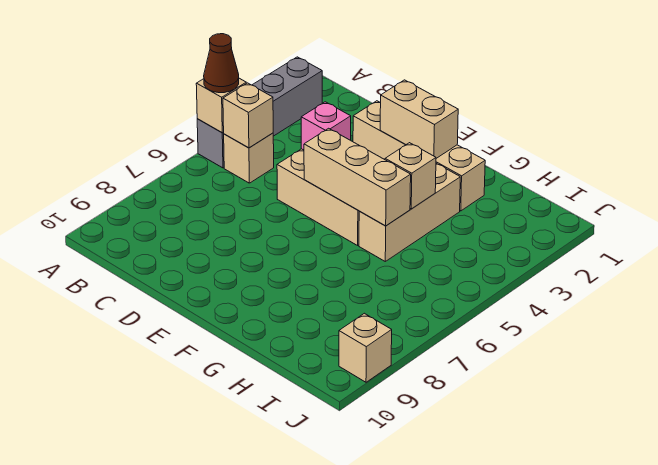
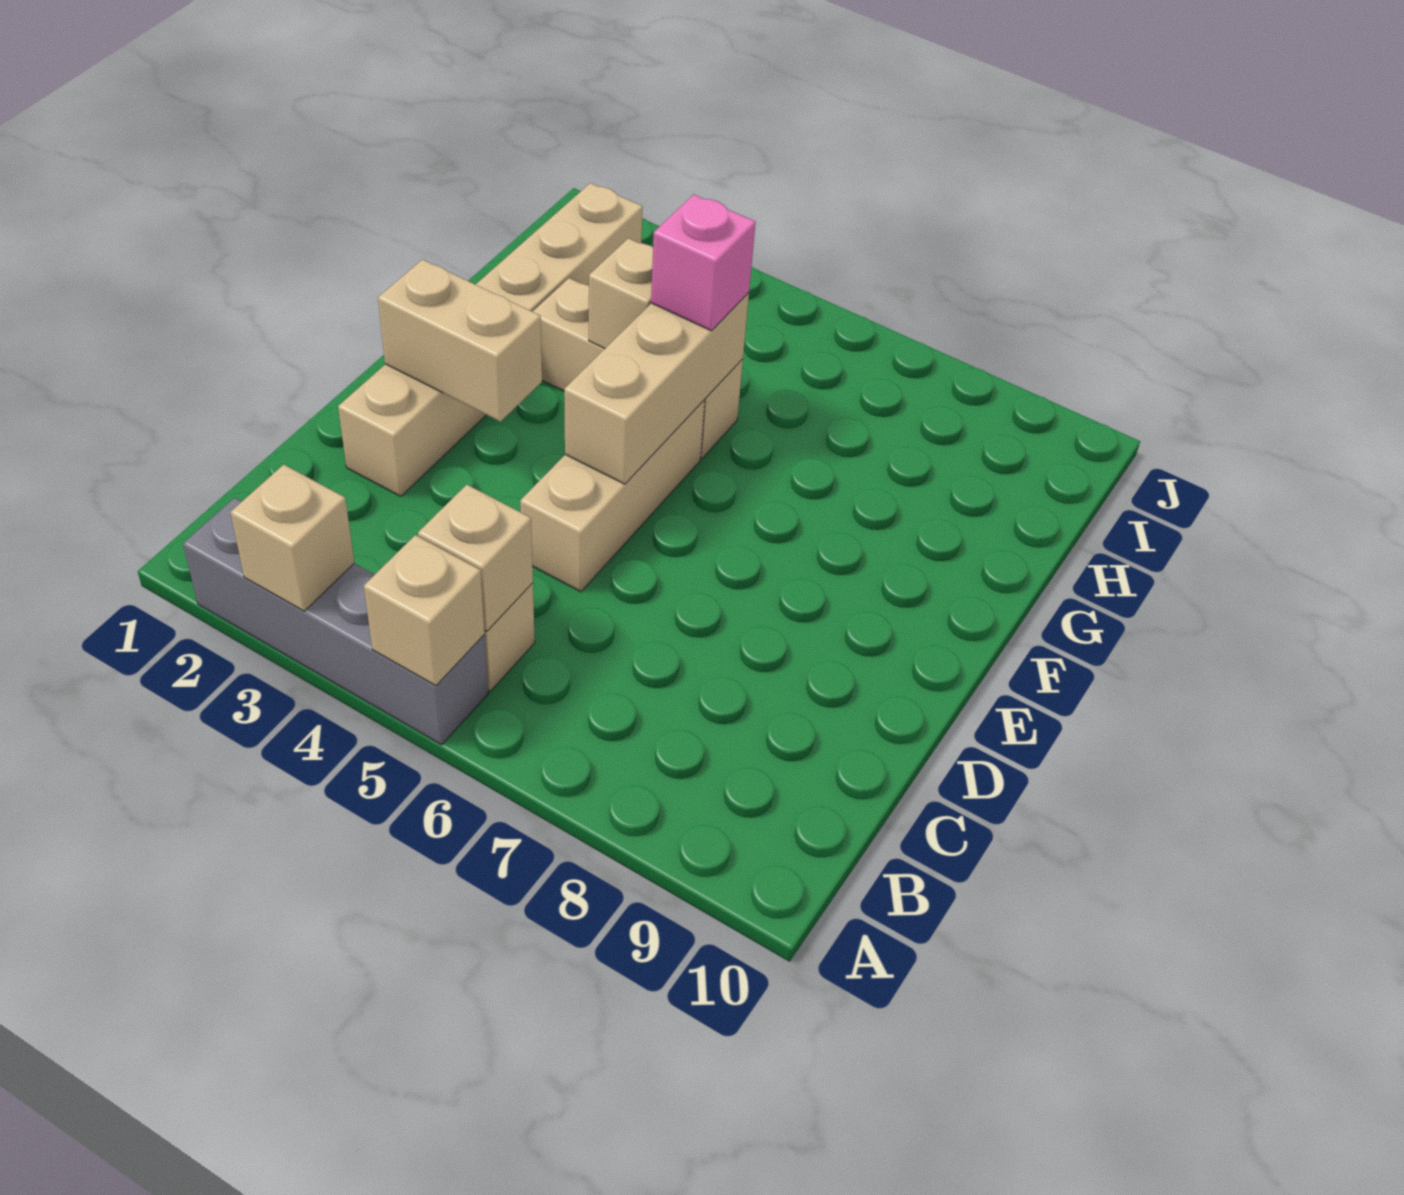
brown cone A5 level 3 -> none
pink brick C3 level 1 -> pink brick G5 level 3
tan brick D2:G2 level 1 -> tan brick D2:I2 level 1
tan brick E2:F2 level 2 -> tan brick E2:E3 level 2
tan brick J9 level 1 -> tan brick A3 level 2

